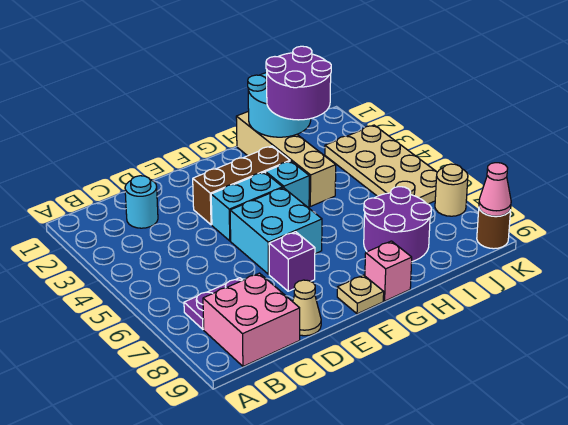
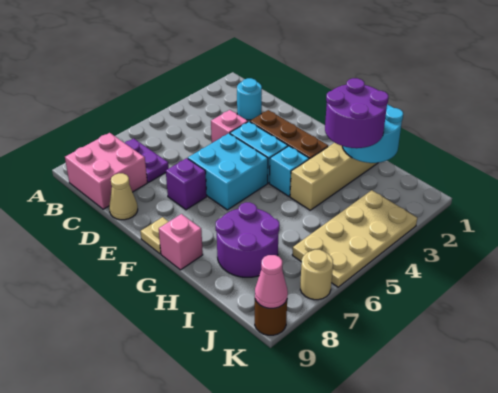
none -> pink brick D4 level 1

